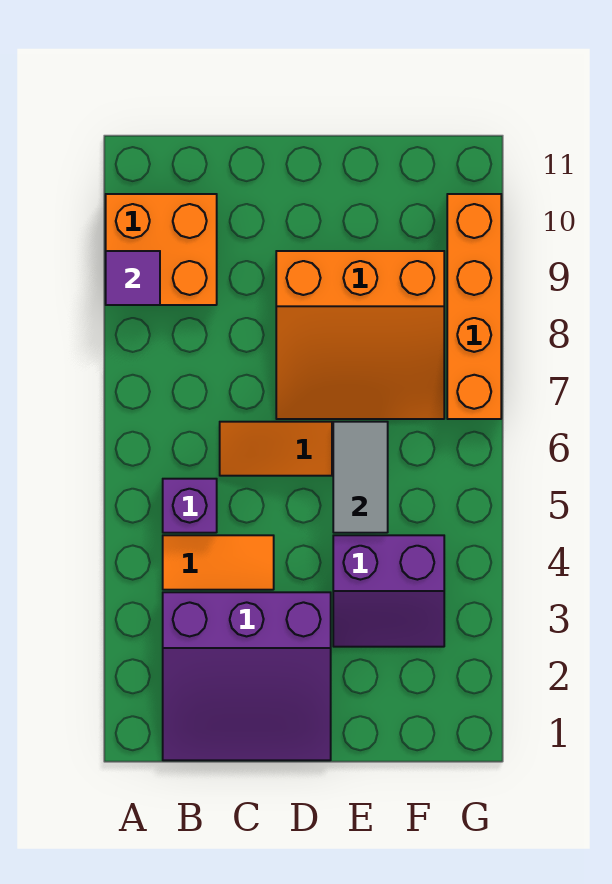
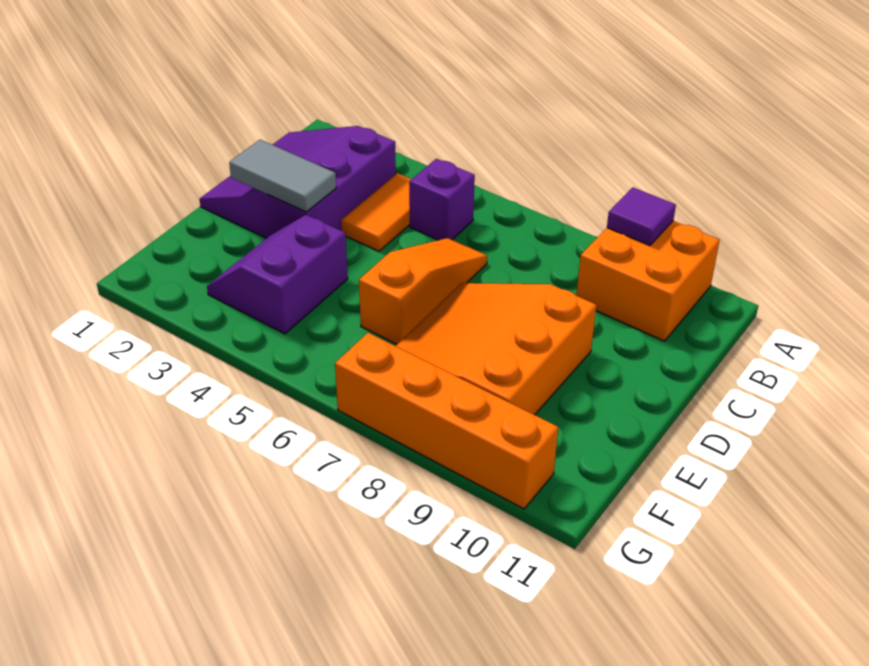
grey tile E5:E6 level 2 -> grey tile D2:D3 level 2

